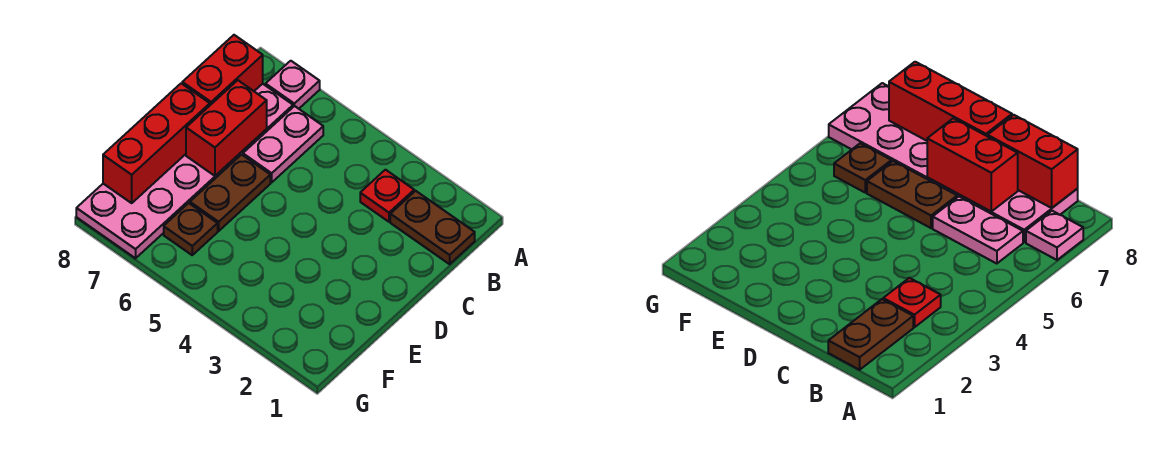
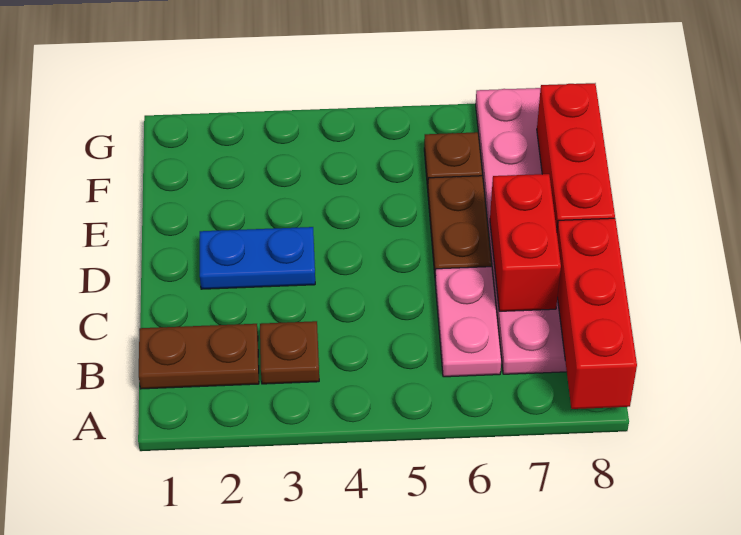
pink plate A7 level 1 -> none
red plate B3 level 1 -> brown plate B3 level 1
red brick B8:C8 level 2 -> red brick A8:C8 level 2
none -> blue plate D2:D3 level 1

